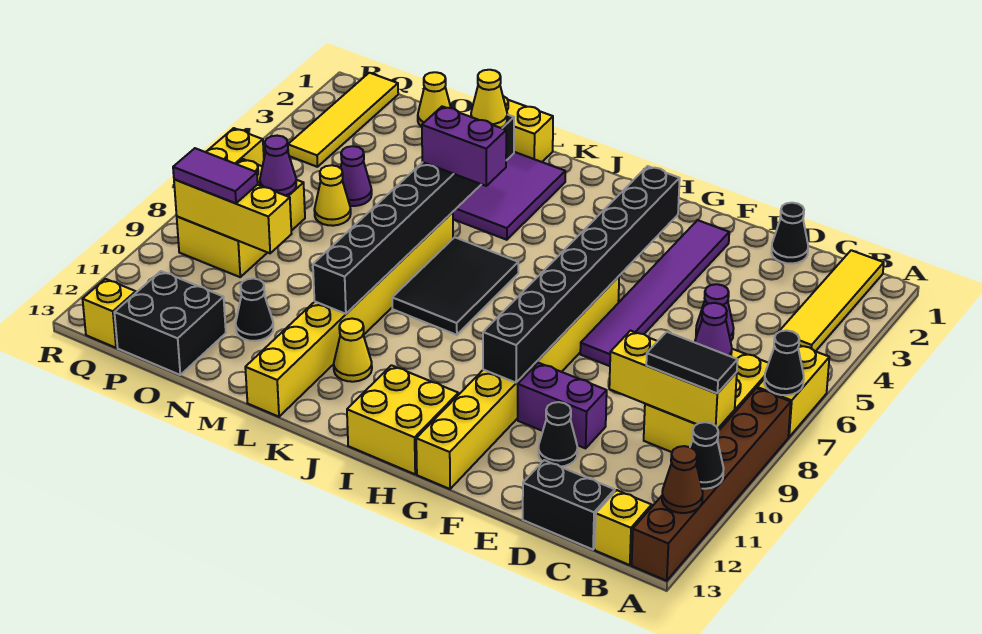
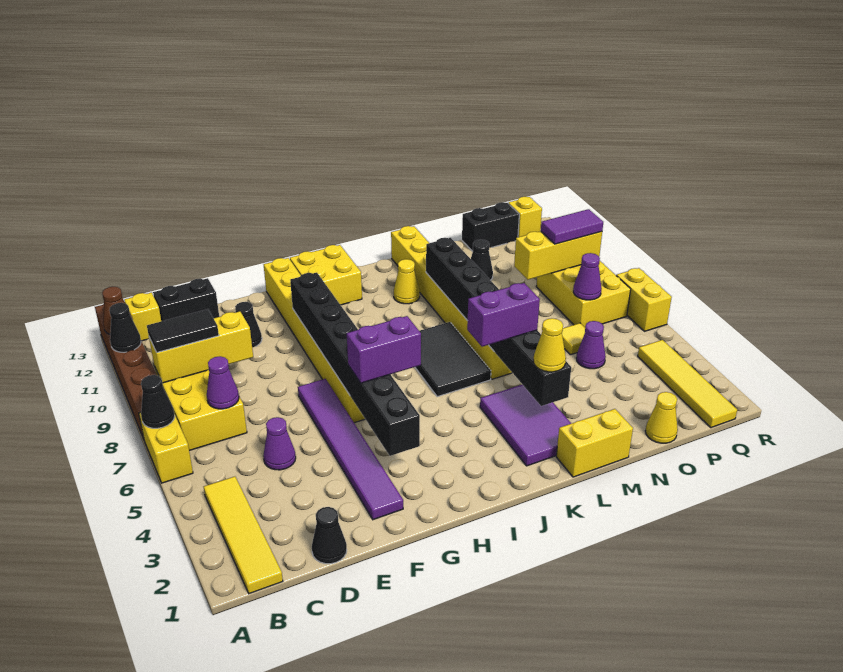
purple brick E10:F10 level 1 -> purple brick G5:H5 level 3
yellow cone O6 level 1 -> yellow tile O6 level 1
black brick O12:P13 level 1 -> black brick O13:P13 level 1

